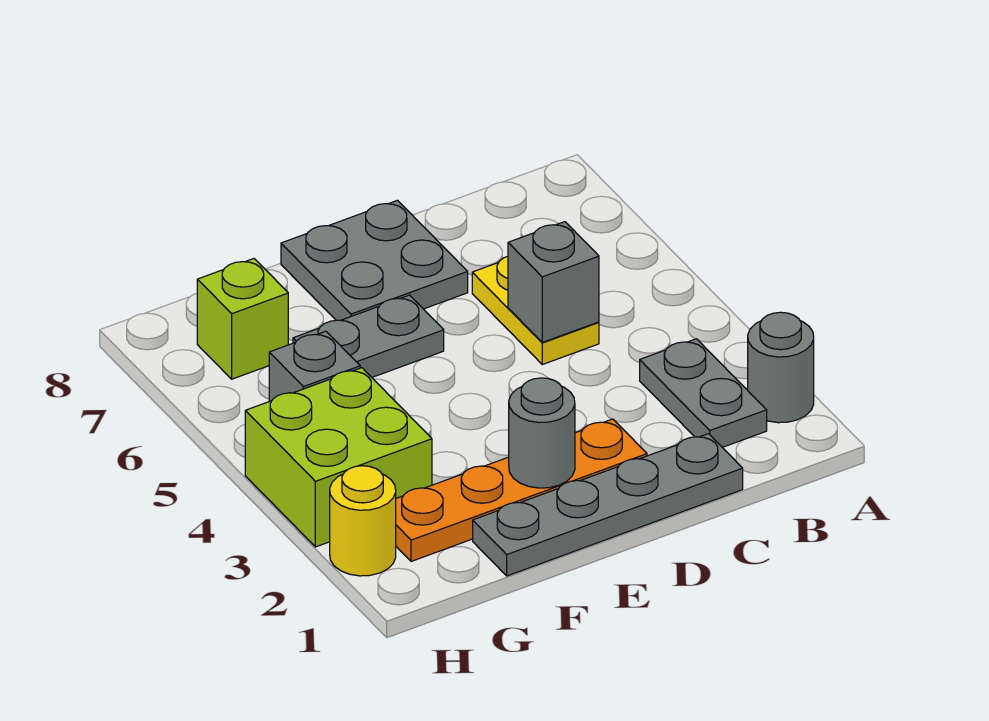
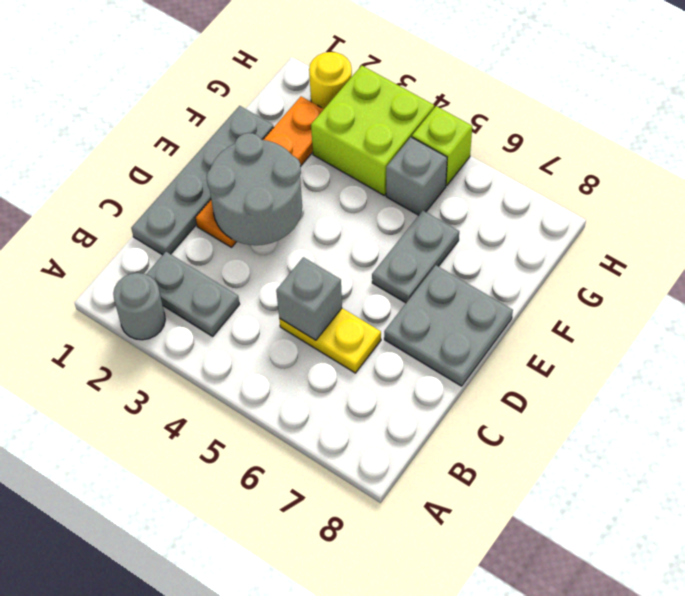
grey round brick E2 level 2 -> grey round brick D2:E3 level 2
lime brick G7 level 1 -> lime brick H5 level 1

